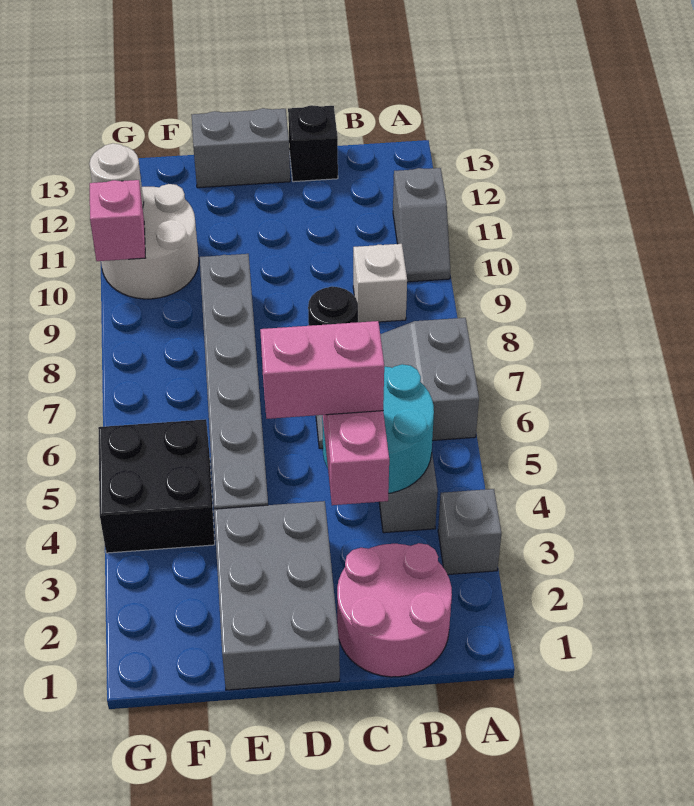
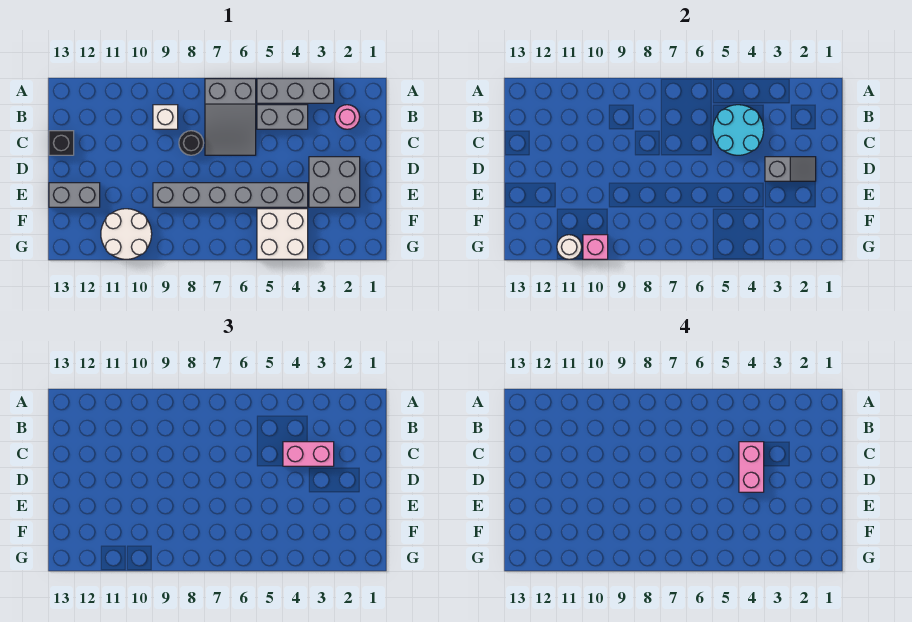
grey brick A3 level 1 -> grey brick A3:A5 level 1
grey slope A10:A11 level 1 top 11 -> grey slope D2:D3 level 2 top 3
pink round brick B1:C2 level 1 -> pink round brick B2 level 1
grey brick D1:E3 level 1 -> grey brick D2:E3 level 1
grey brick D13:E13 level 1 -> grey brick E12:E13 level 1
black brick F4:G5 level 1 -> white brick F4:G5 level 1

